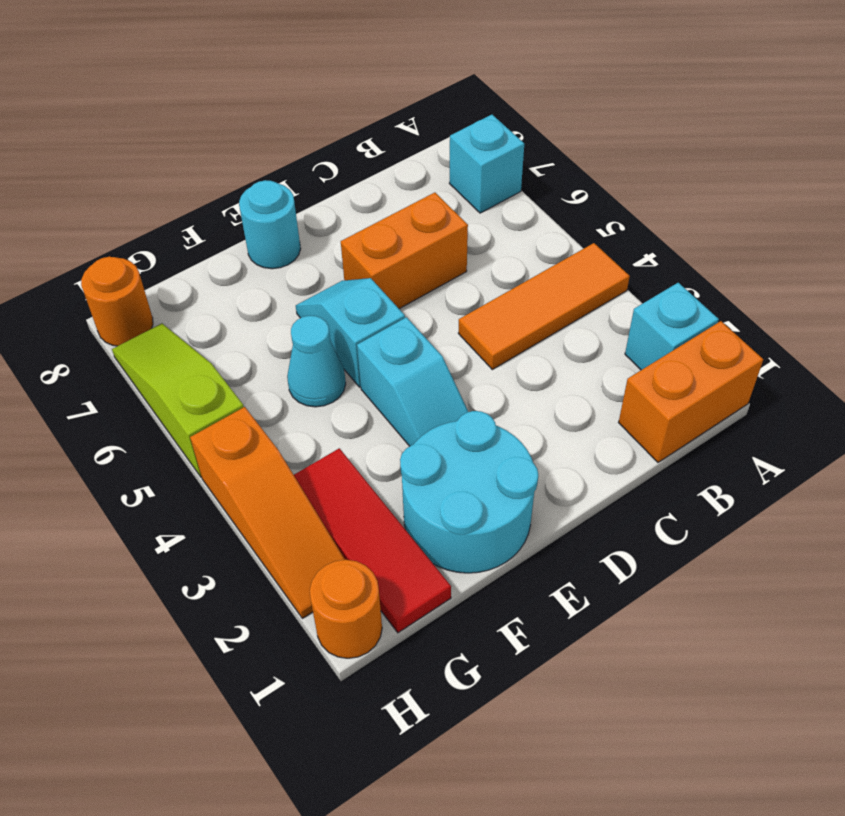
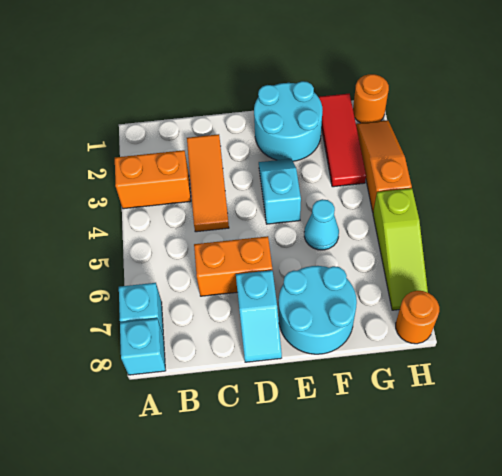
orange brick A1:B1 level 1 -> orange brick A3:B3 level 1
cyan brick A2 level 1 -> cyan brick A8 level 1
orange tile A4:C4 level 1 -> orange tile C2:C4 level 1
cyan slope E5:E6 level 1 top 5 -> cyan slope D7:D8 level 1 top 7
cyan round brick E8 level 1 -> cyan round brick E7:F8 level 1

